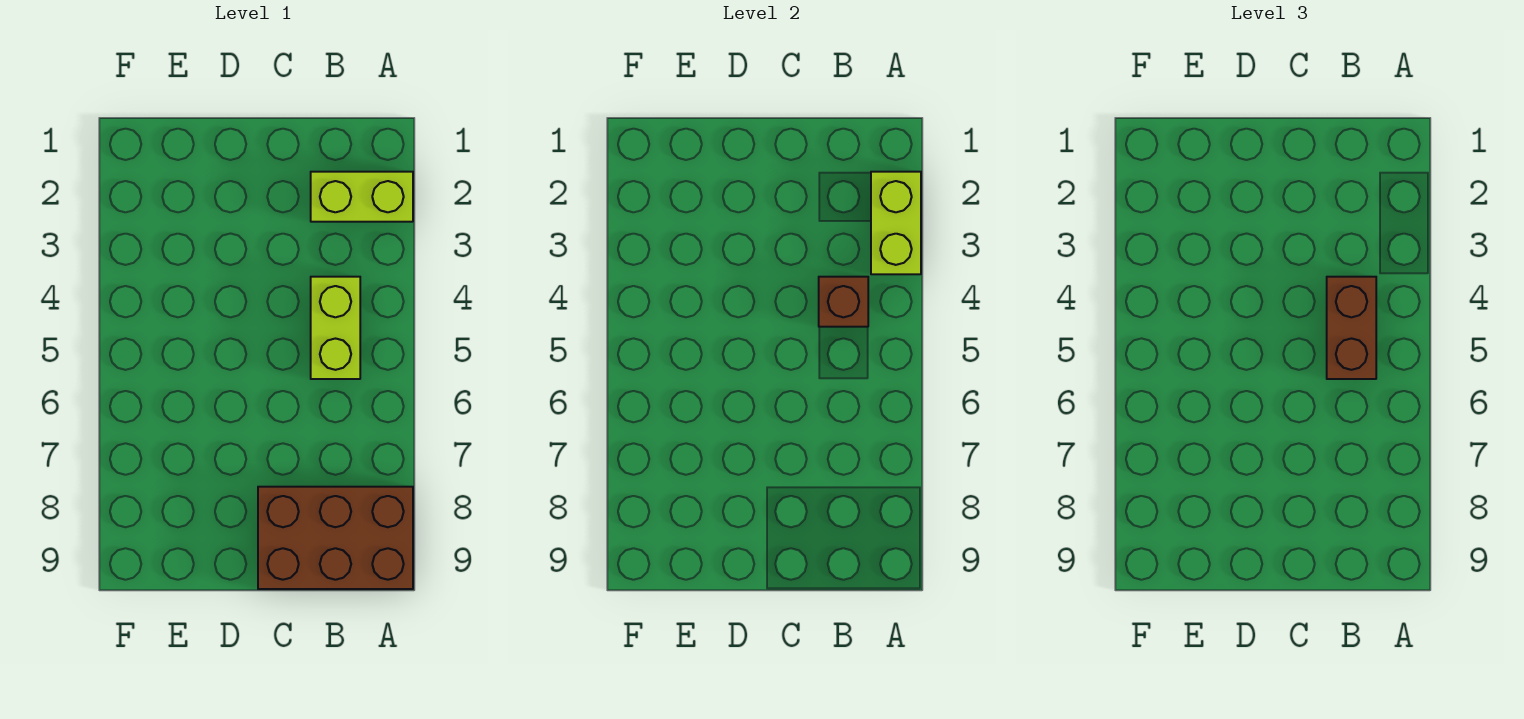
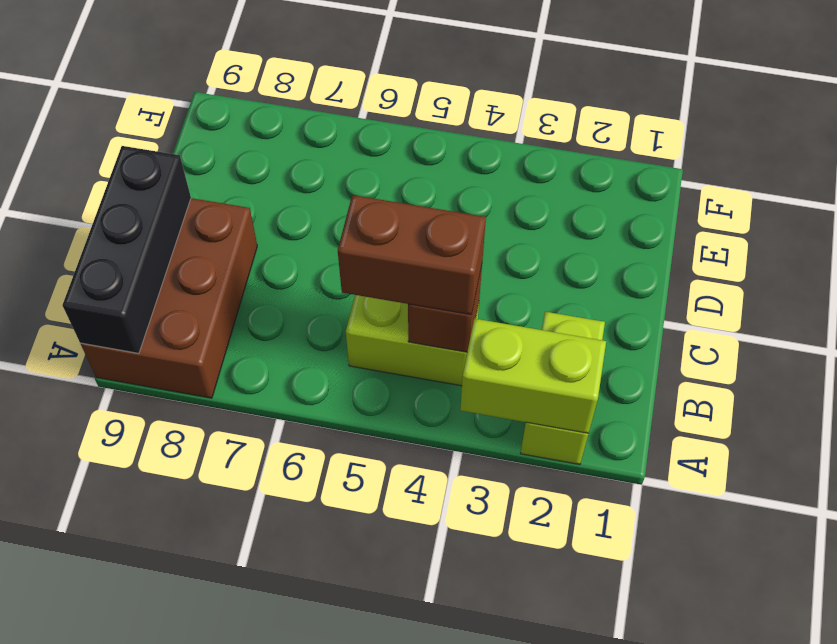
none -> black brick A9:C9 level 2

